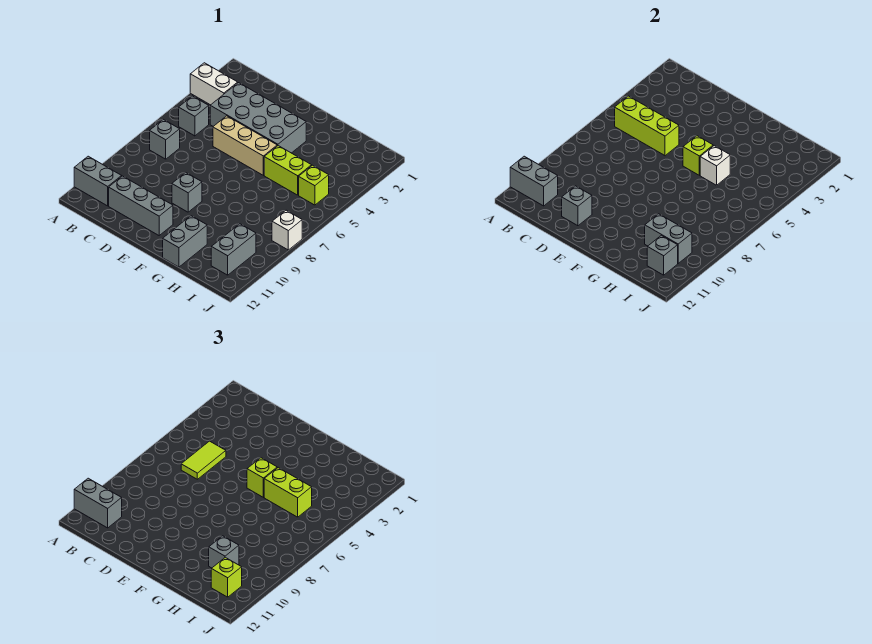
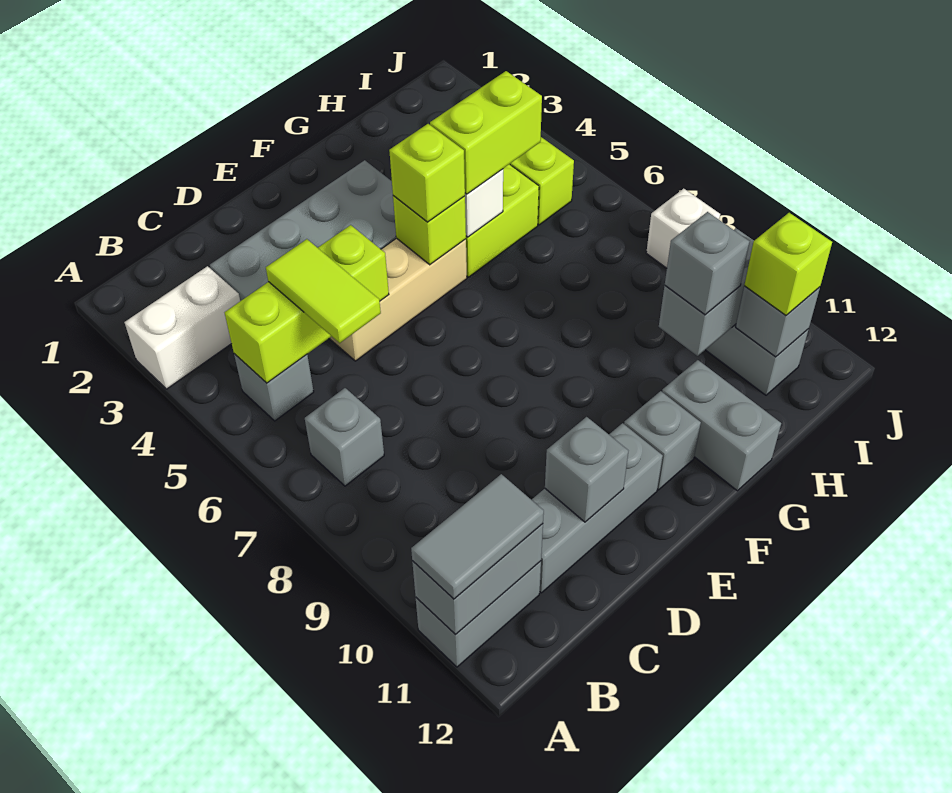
grey brick A11:B11 level 3 -> grey tile A11:B11 level 3
grey brick E9 level 1 -> grey brick F11 level 1

